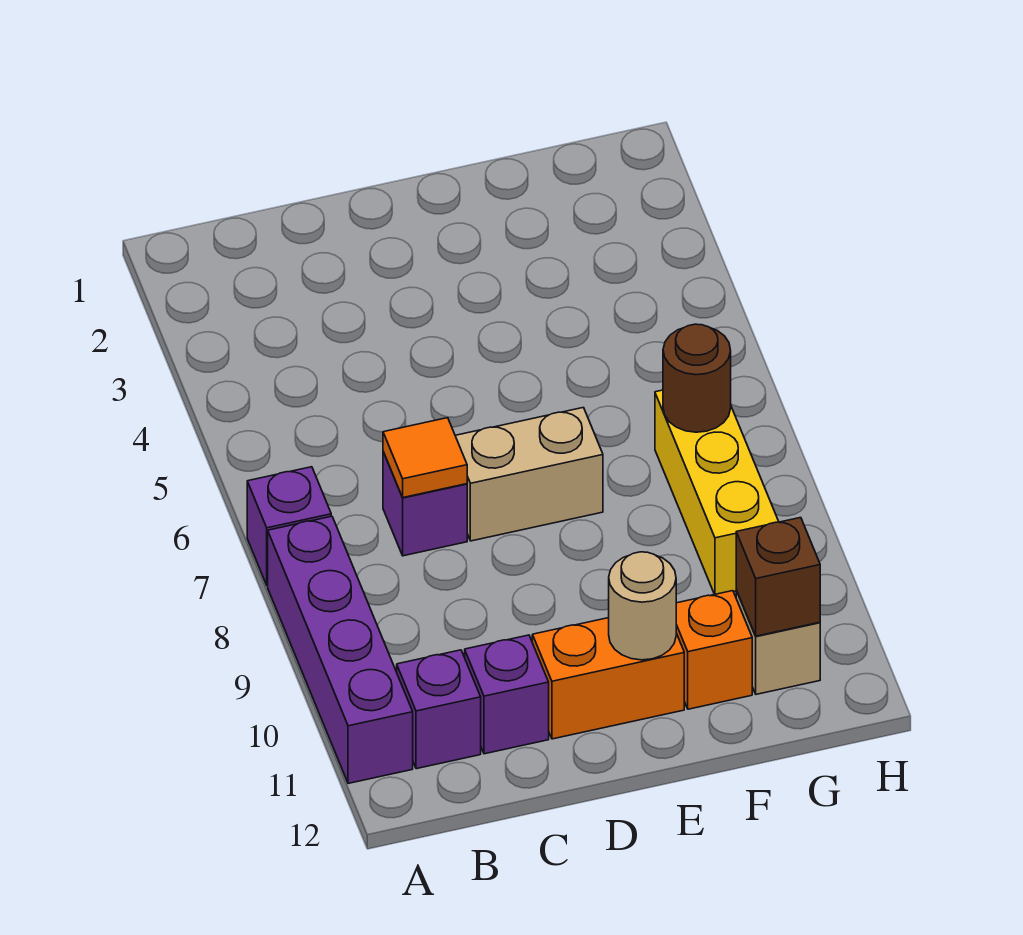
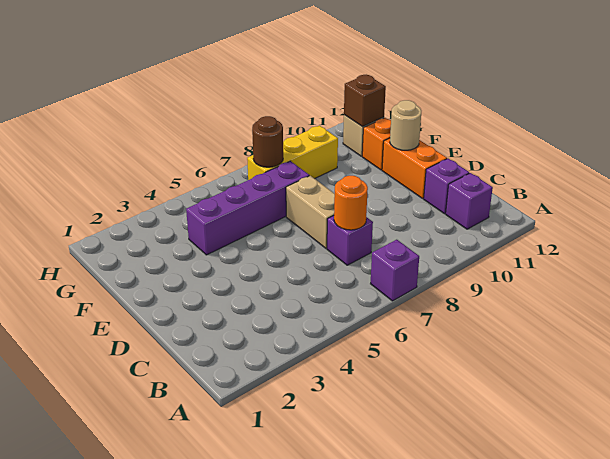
purple brick A8:A11 level 1 -> purple brick F4:F7 level 1
orange tile C7 level 2 -> orange round brick C7 level 2

